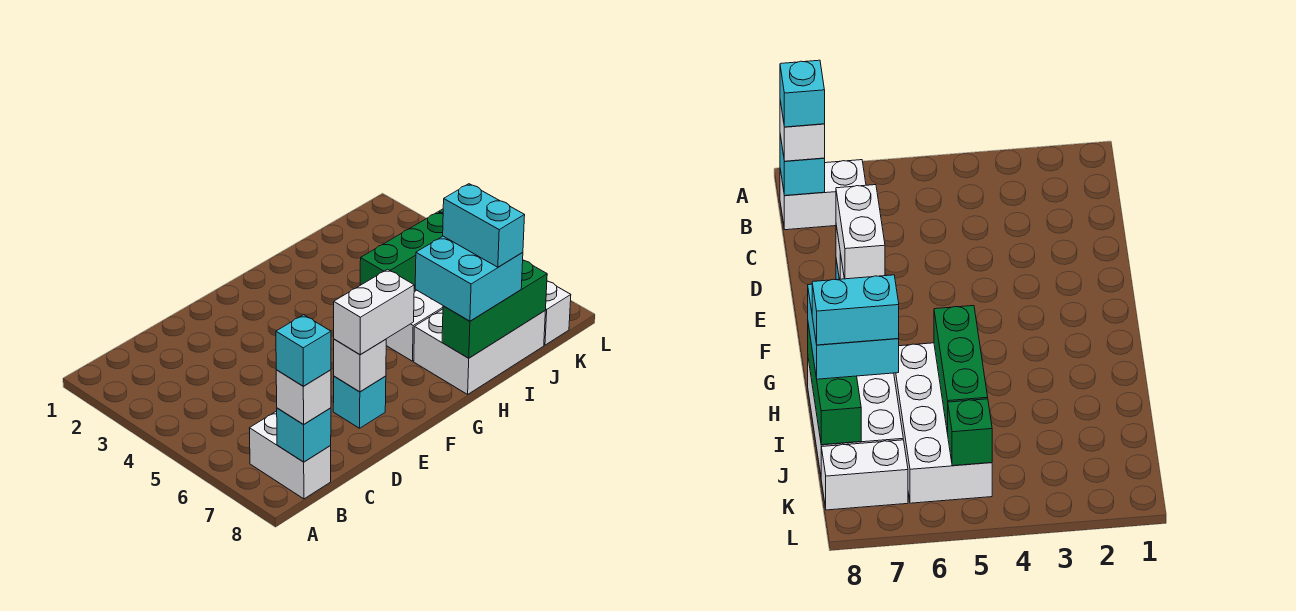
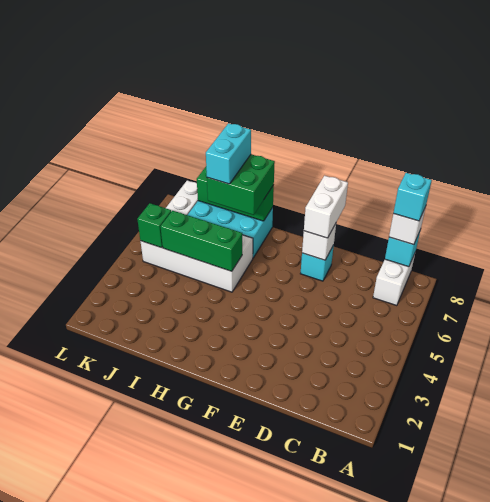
white brick E7:F7 level 3 -> white brick E7:E8 level 3
white brick H7:J8 level 1 -> cyan brick H7:J8 level 1
cyan brick H7:I8 level 3 -> green brick H7:I8 level 3

